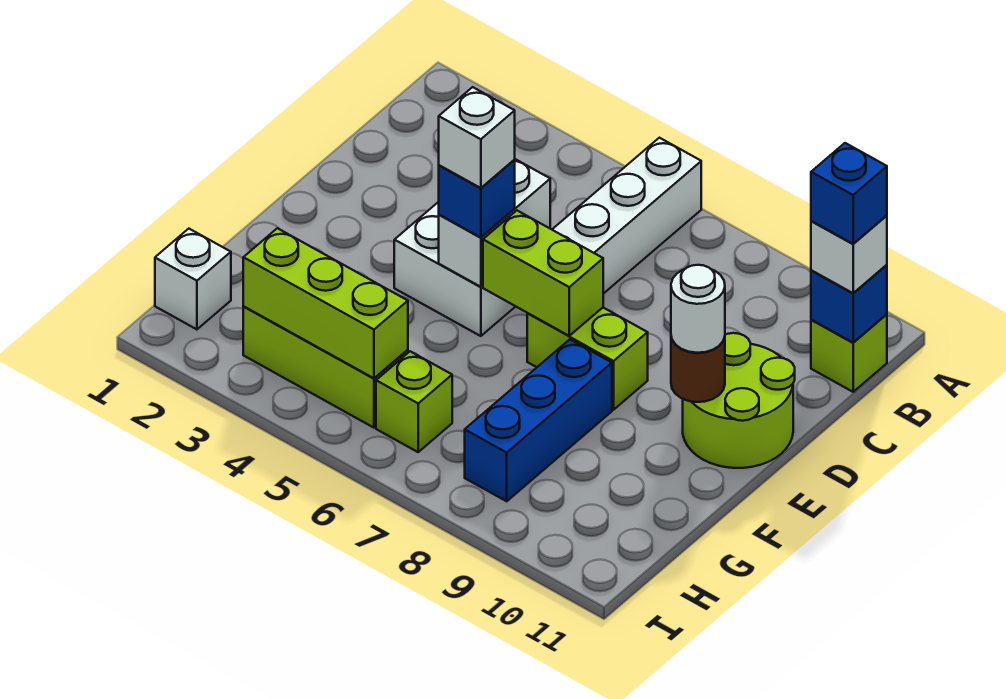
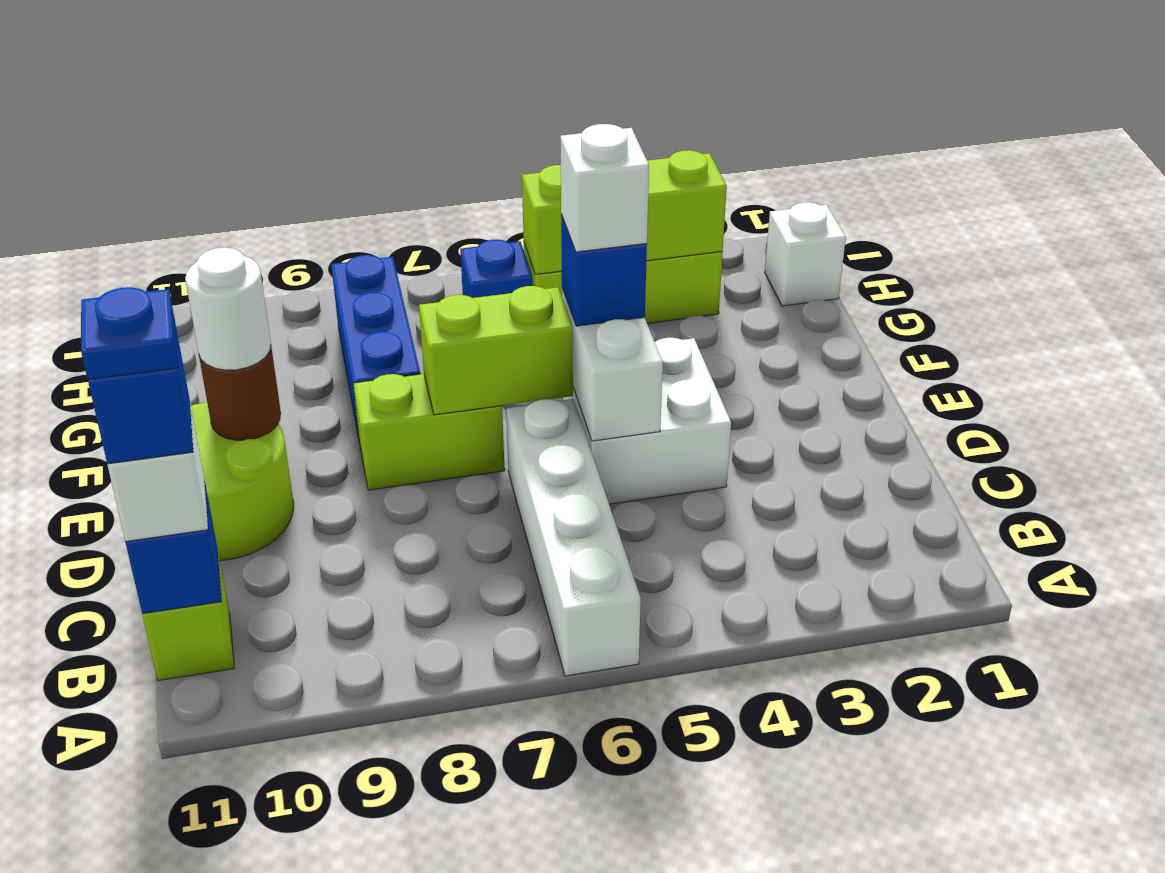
none -> blue plate B11 level 5
lime brick H6 level 1 -> blue brick H6 level 1

